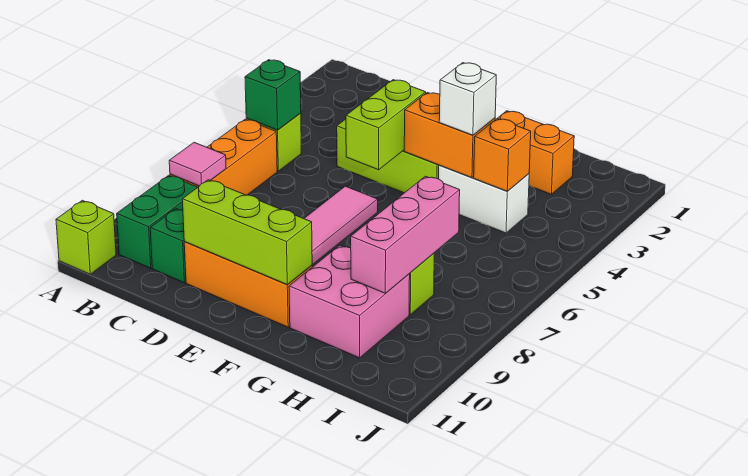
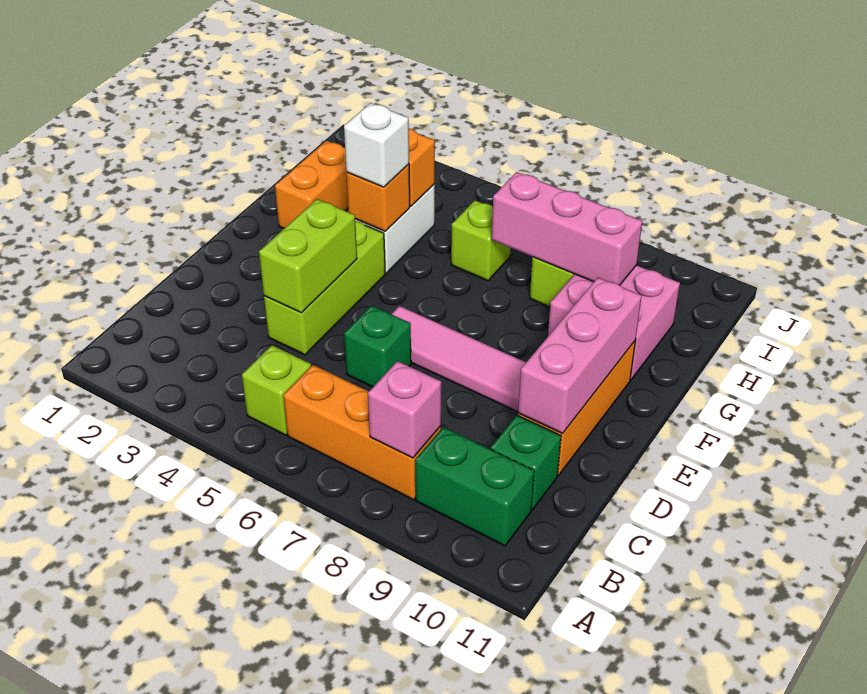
lime brick A11 level 1 -> lime brick H6 level 1
green brick B5 level 2 -> green brick D6 level 1
pink tile B8 level 2 -> pink brick B8 level 2
lime brick D10:F10 level 2 -> pink brick D10:F10 level 2
lime brick E4:E5 level 2 -> lime brick D4:E4 level 2
orange brick F4:G4 level 2 -> orange brick G4 level 2

